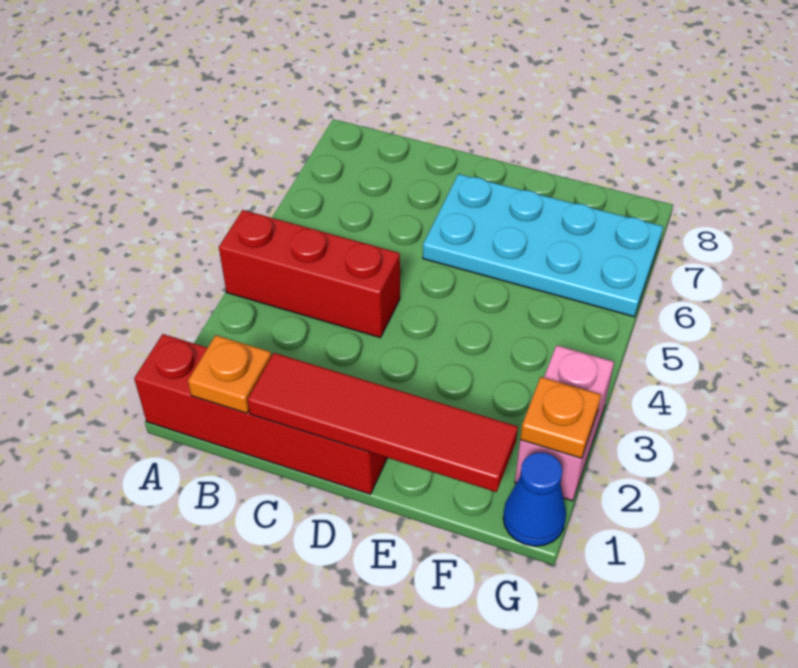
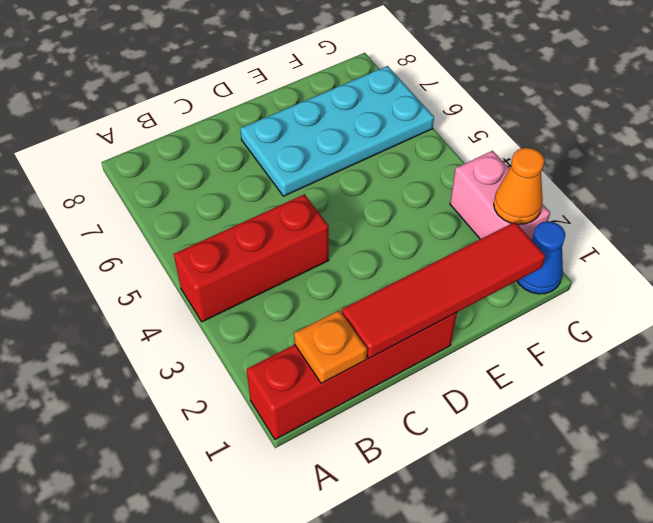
orange plate G2 level 2 -> orange cone G2 level 2

